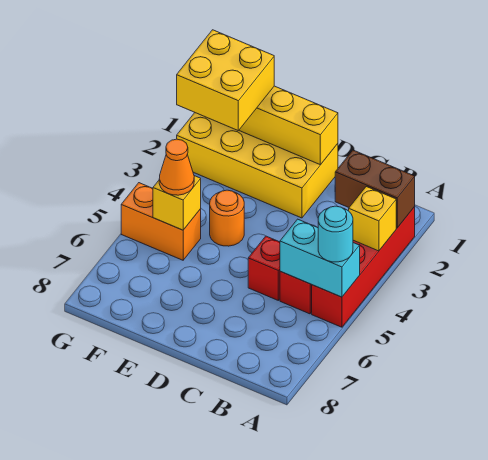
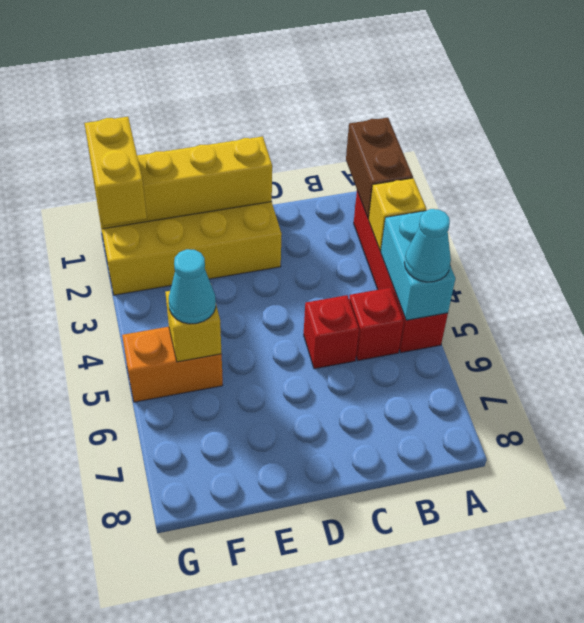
brown brick A2:B2 level 2 -> brown brick A1:A2 level 2
cyan brick A5:B5 level 2 -> cyan brick A4:A5 level 2
cyan round brick A5 level 3 -> cyan cone A5 level 3
orange round brick E4 level 1 -> none
yellow brick F1:G2 level 3 -> yellow brick G1:G2 level 3
orange cone F5 level 3 -> cyan cone F5 level 3

